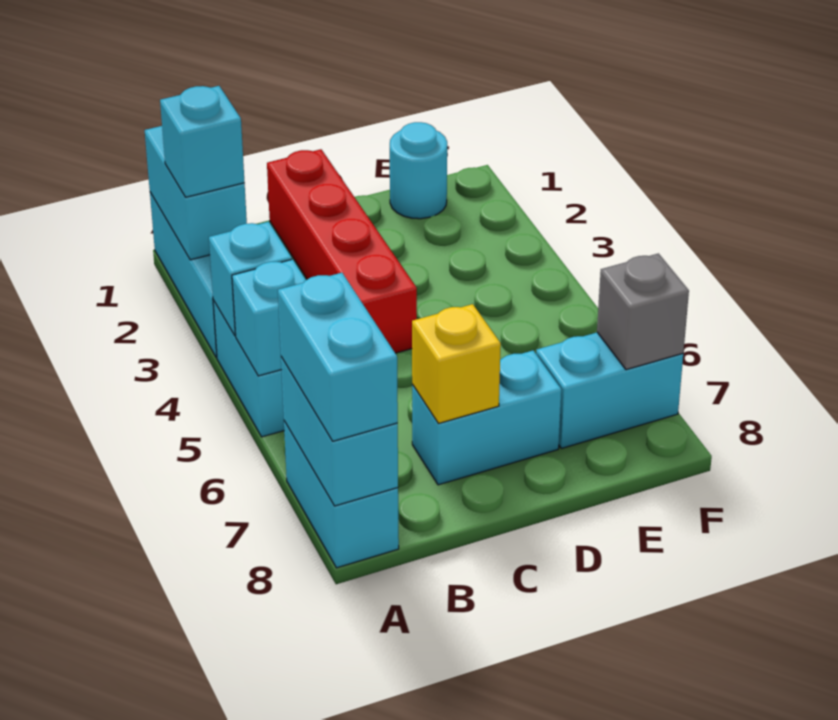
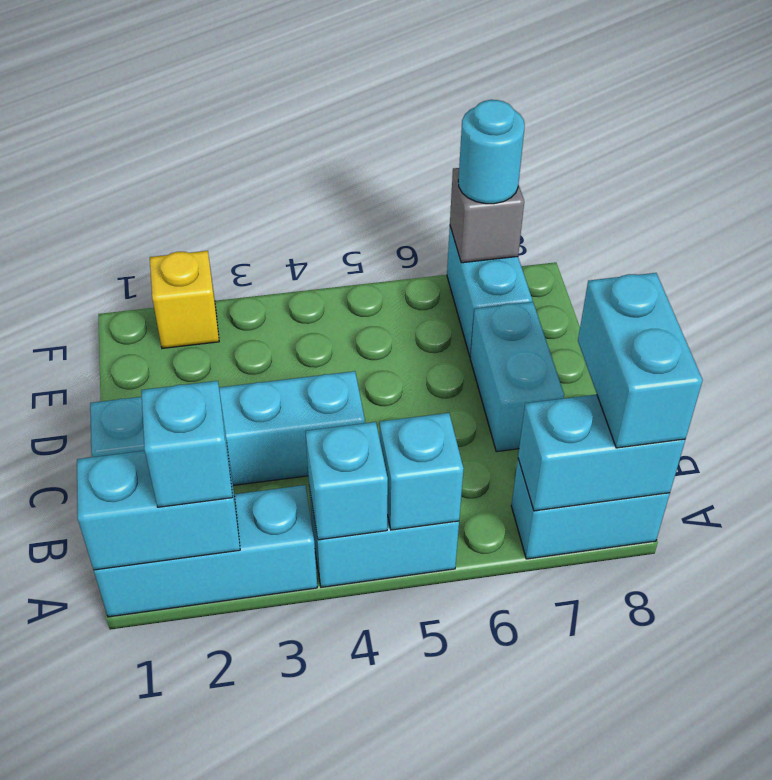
cyan brick A7:A8 level 3 -> cyan brick A8:B8 level 3
red brick C1:C4 level 1 -> cyan brick C1:C4 level 1
yellow brick C7 level 2 -> yellow brick F2 level 1
cyan round brick E1 level 1 -> cyan round brick F7 level 3

